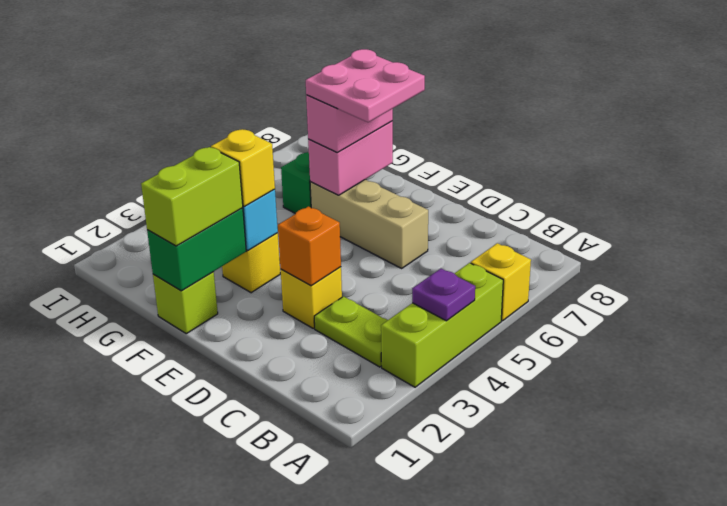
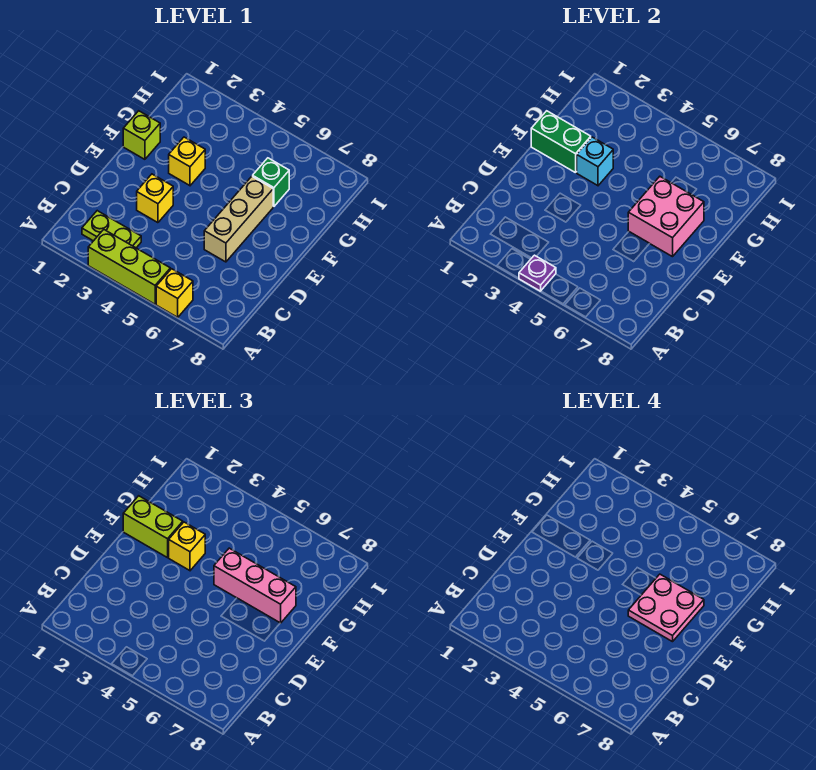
lime plate B3:C3 level 1 -> lime plate B2:B3 level 1
orange brick D3 level 2 -> none
pink brick F6:F7 level 2 -> pink brick E6:F7 level 2
pink brick F6:F7 level 3 -> pink brick F5:F7 level 3

